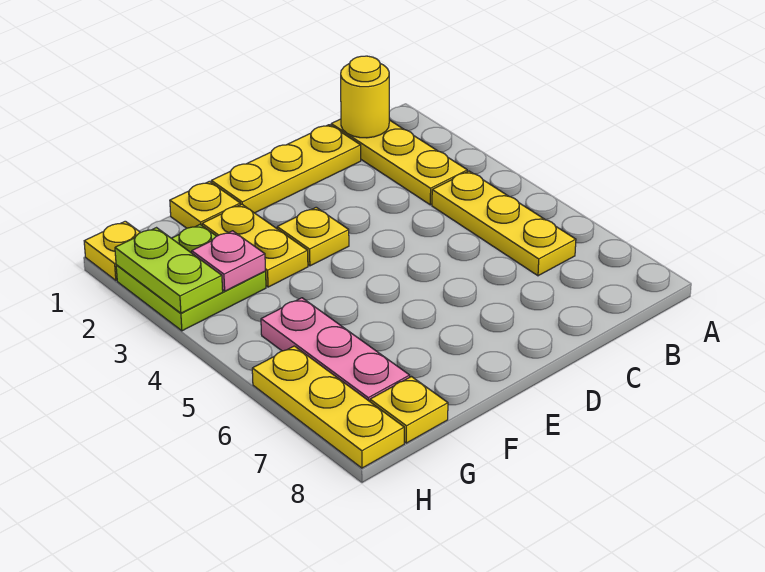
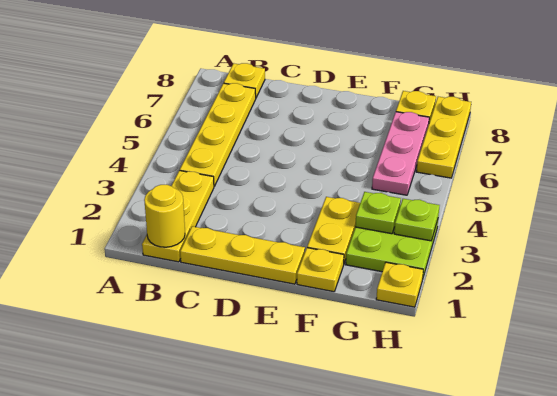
yellow plate B4:B6 level 1 -> yellow plate B4:B7 level 1
yellow plate E3 level 1 -> yellow plate B8 level 1
pink plate G3 level 2 -> lime plate G3 level 2
lime plate H2:H3 level 2 -> lime plate H3 level 2

